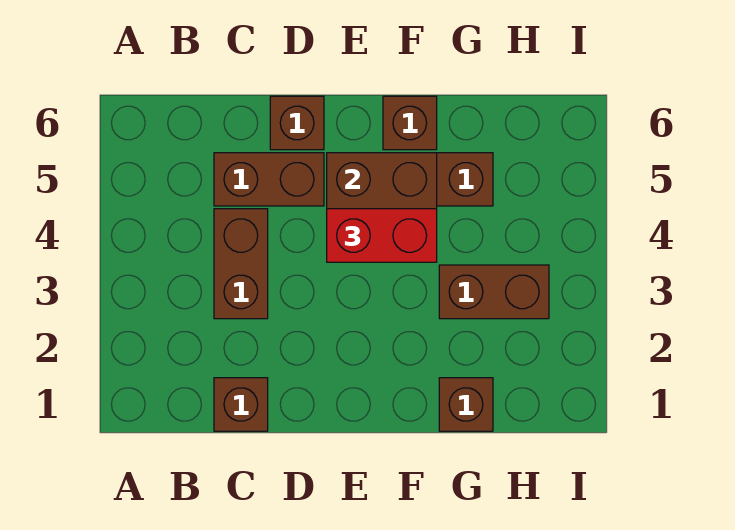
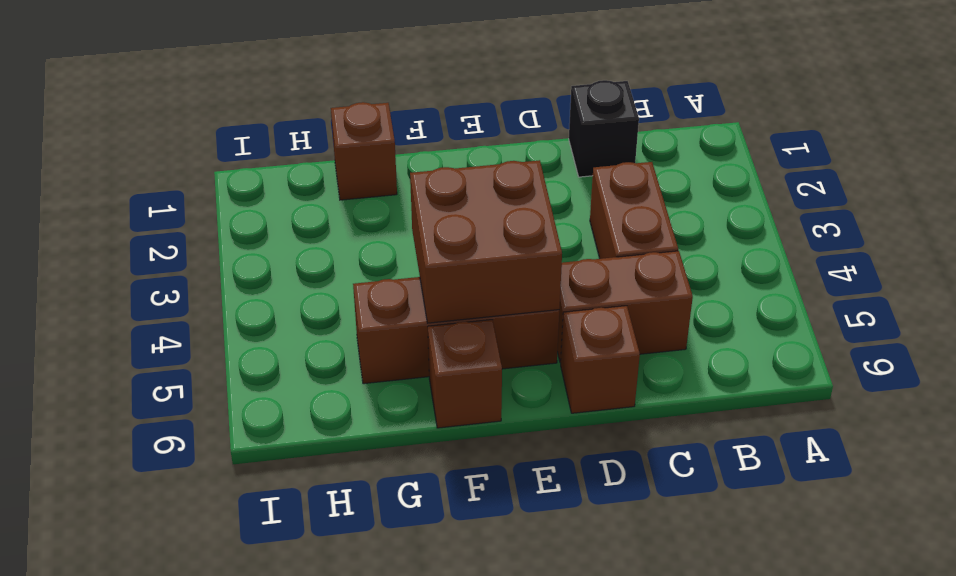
brown brick C1 level 1 -> black brick C1 level 1
red brick E4:F4 level 3 -> none
brown brick G3:H3 level 1 -> none

